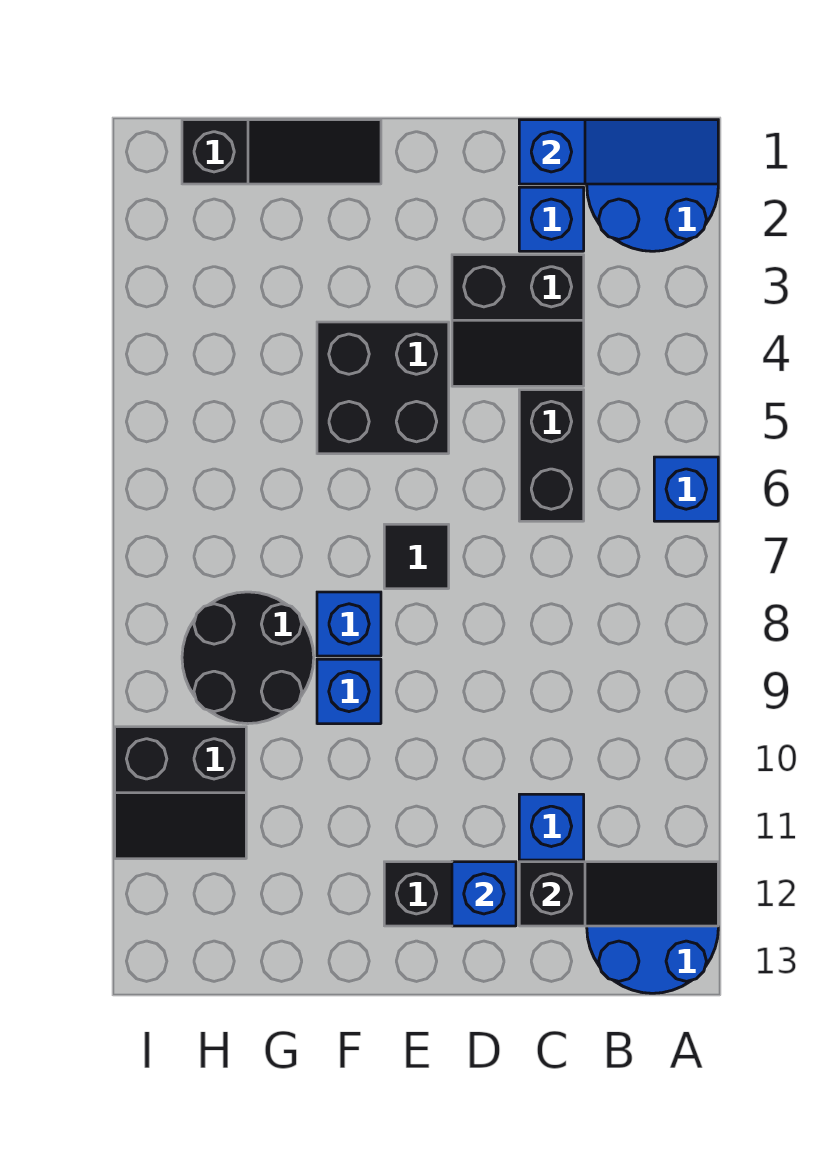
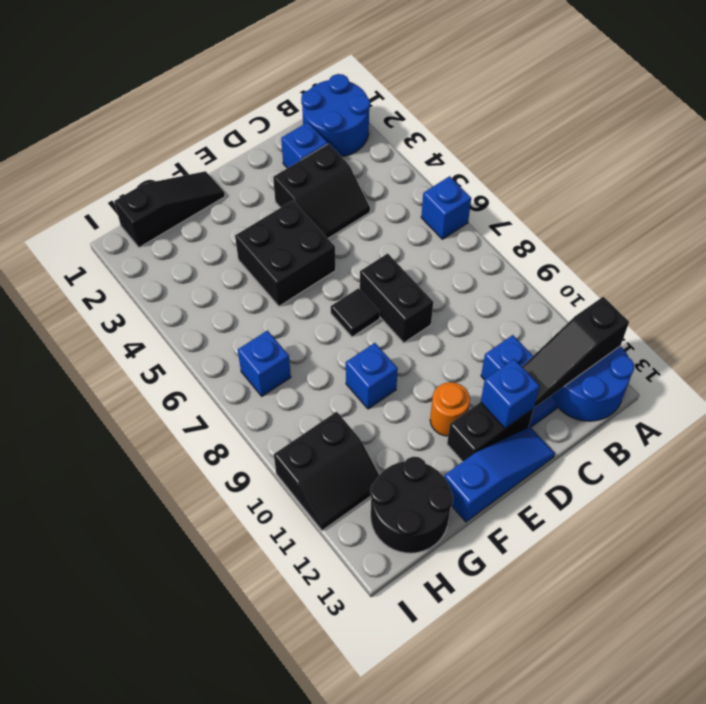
blue slope A1:C1 level 2 top C -> blue slope D13:F13 level 1 top F
black slope A12:C12 level 2 top C -> black slope A12:C12 level 2 top A
black brick C5:C6 level 1 -> black brick D7:D8 level 1
none -> orange round brick E11 level 1
blue brick F8 level 1 -> blue brick H7 level 1
black round brick G8:H9 level 1 -> black round brick G12:H13 level 1

